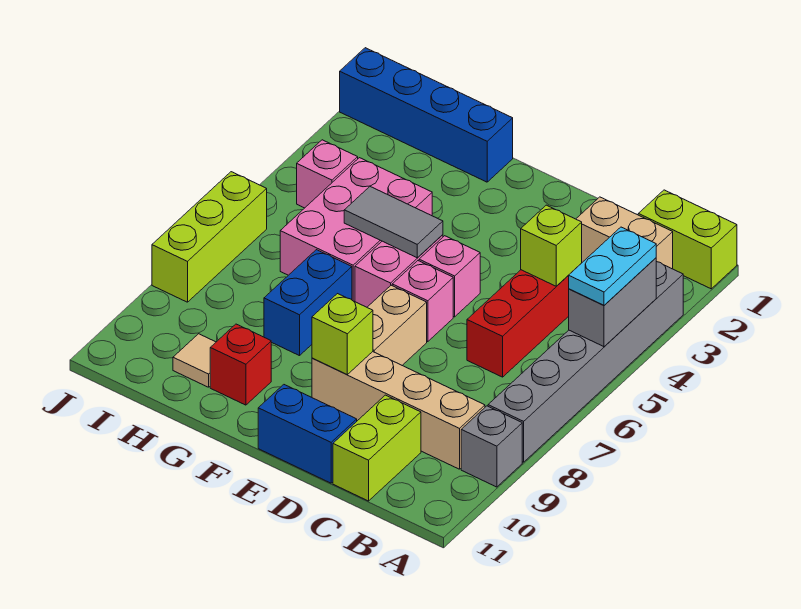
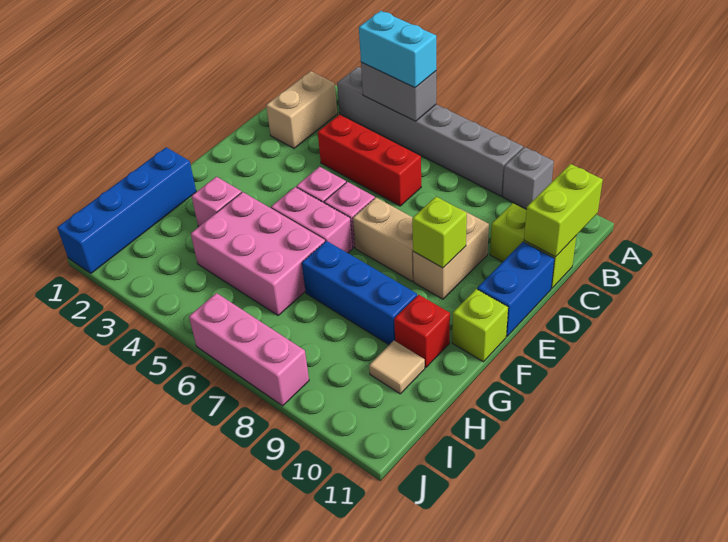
lime brick A1:B1 level 1 -> lime brick B11:C11 level 2
cyan plate A4:A5 level 3 -> cyan brick A4:A5 level 3
tan brick B9:E9 level 1 -> tan brick D9:E9 level 1
lime brick C4 level 2 -> lime brick F11 level 1
grey tile F5:G5 level 2 -> none
blue brick G7:G8 level 1 -> blue brick G7:G9 level 1
pink brick I4 level 1 -> pink brick G3 level 1
lime brick J6:J8 level 1 -> pink brick J6:J8 level 1

